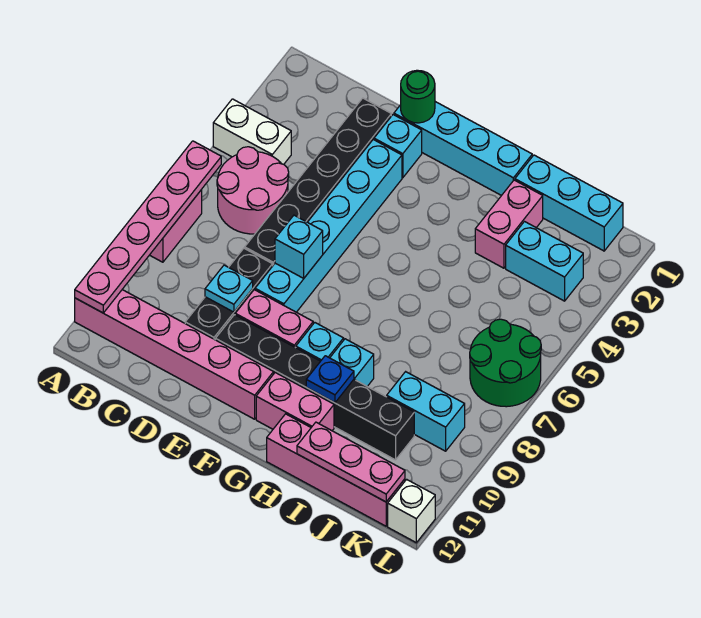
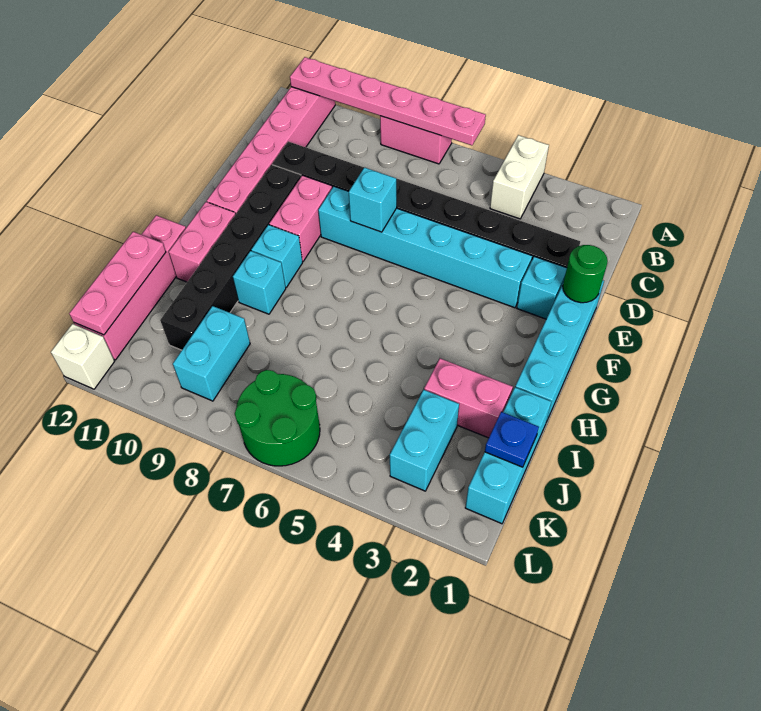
pink round brick B5:C6 level 1 -> none
cyan plate D9 level 2 -> none
blue plate H10 level 2 -> blue plate J1 level 2

